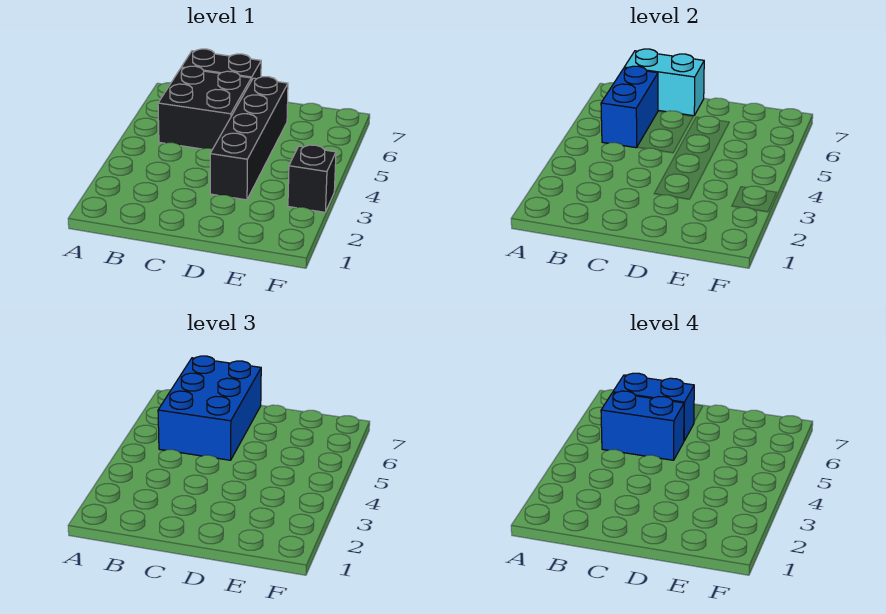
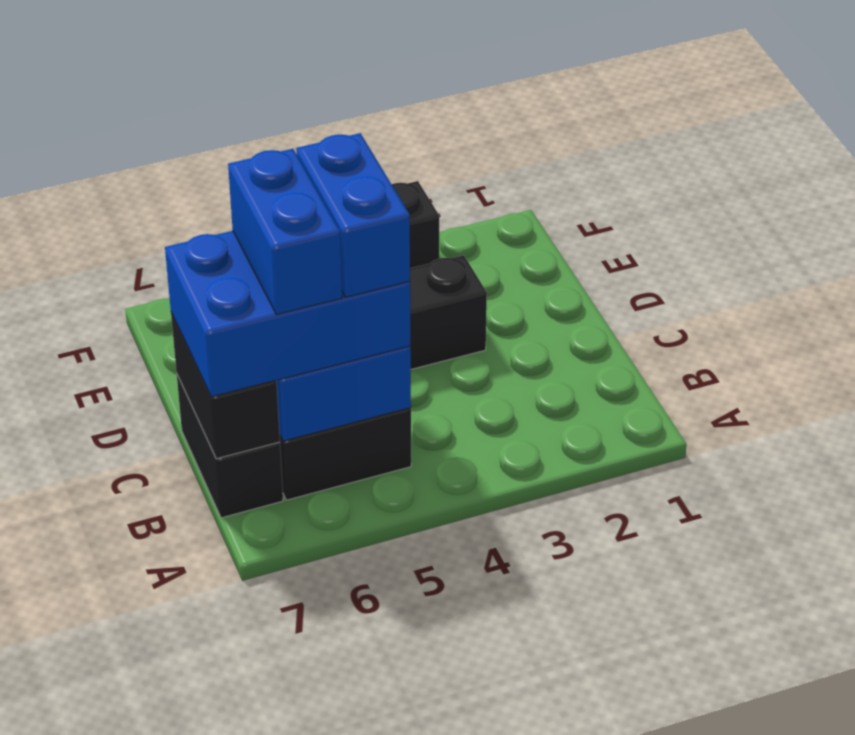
cyan brick B7:C7 level 2 -> black brick B7:C7 level 2

